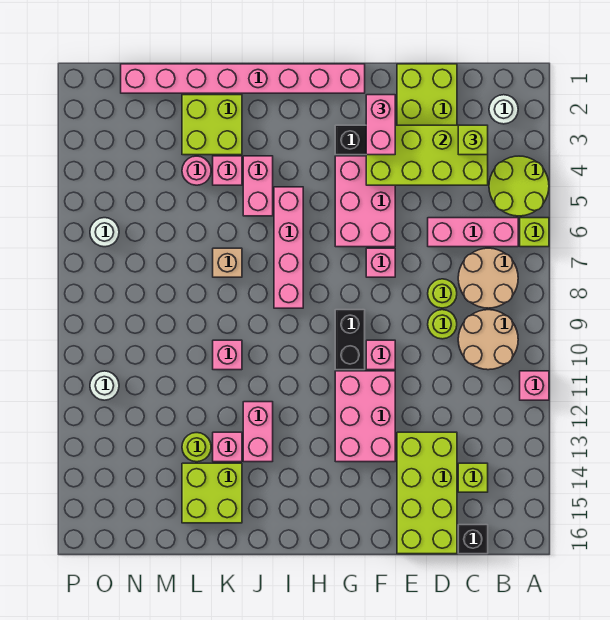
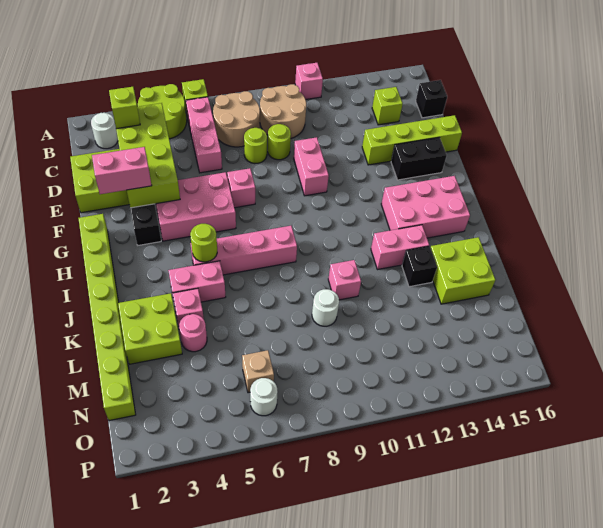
lime brick D13:E16 level 1 -> lime brick E13:E16 level 1
pink brick F10 level 1 -> pink brick E10:F10 level 1
pink brick F11:G13 level 1 -> pink brick H13:I15 level 1
pink brick G1:N1 level 1 -> lime brick G1:N1 level 1
black brick G9:G10 level 1 -> black brick F14:F15 level 1
tan brick K7 level 1 -> tan brick N6 level 1
pink brick K13 level 1 -> black brick K13 level 1
lime round brick L13 level 1 -> lime round brick I5 level 2
white round brick O11 level 1 -> white round brick L9 level 1

